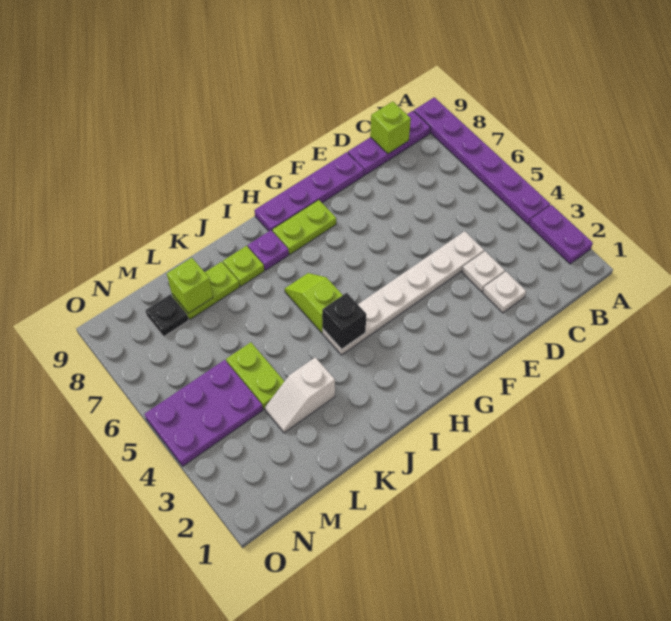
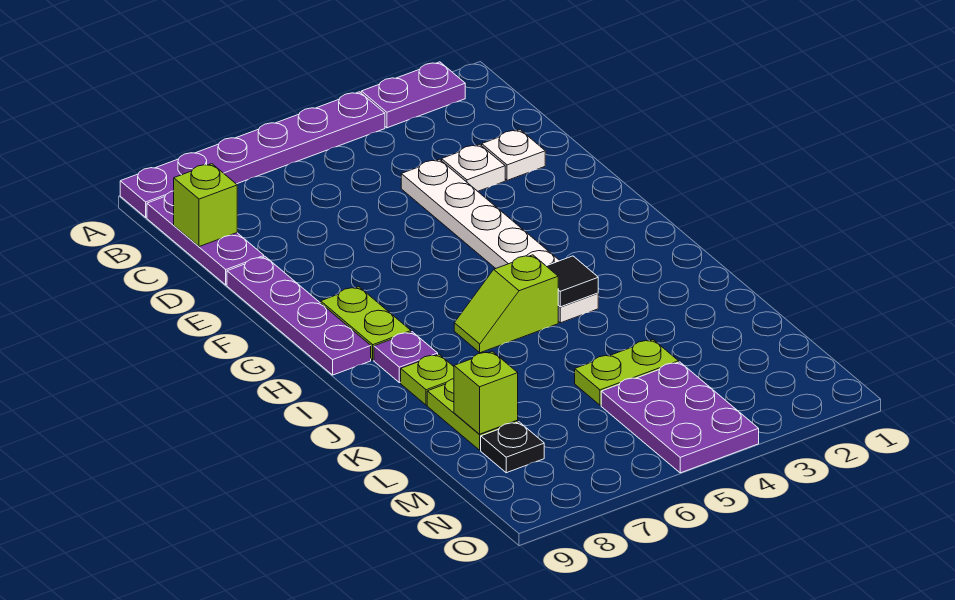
black brick I4 level 2 -> black tile I4 level 2
white slope K3:L3 level 1 top K -> none

